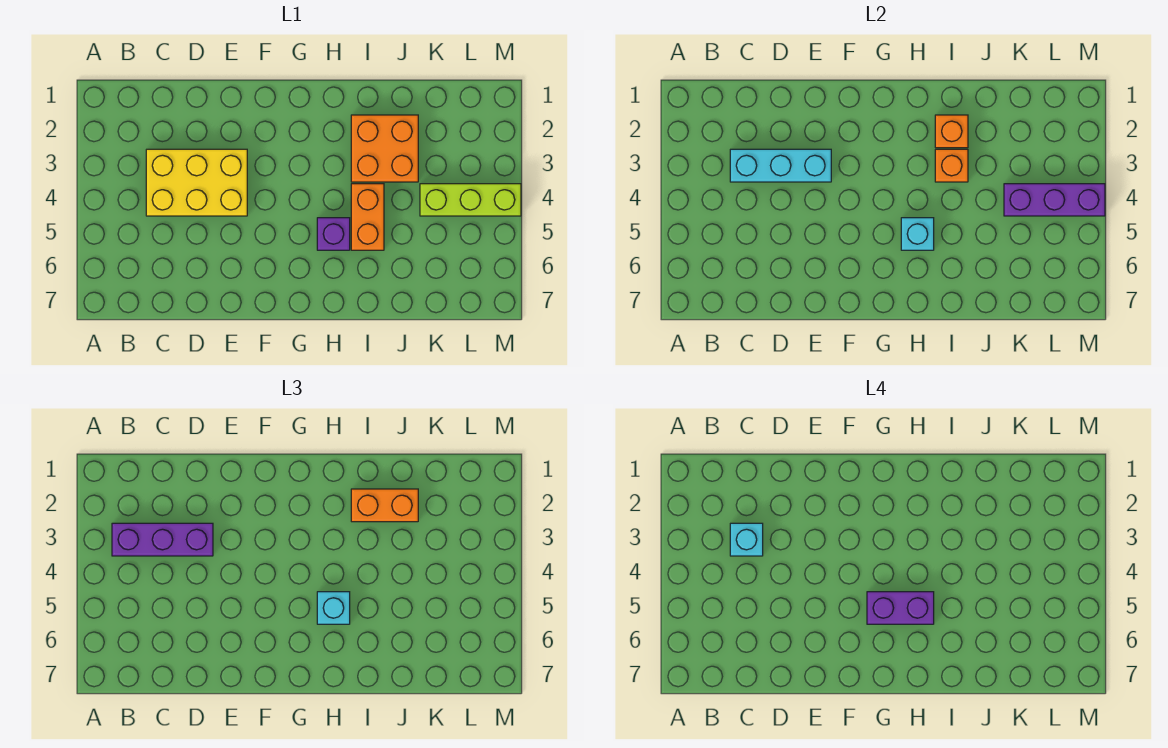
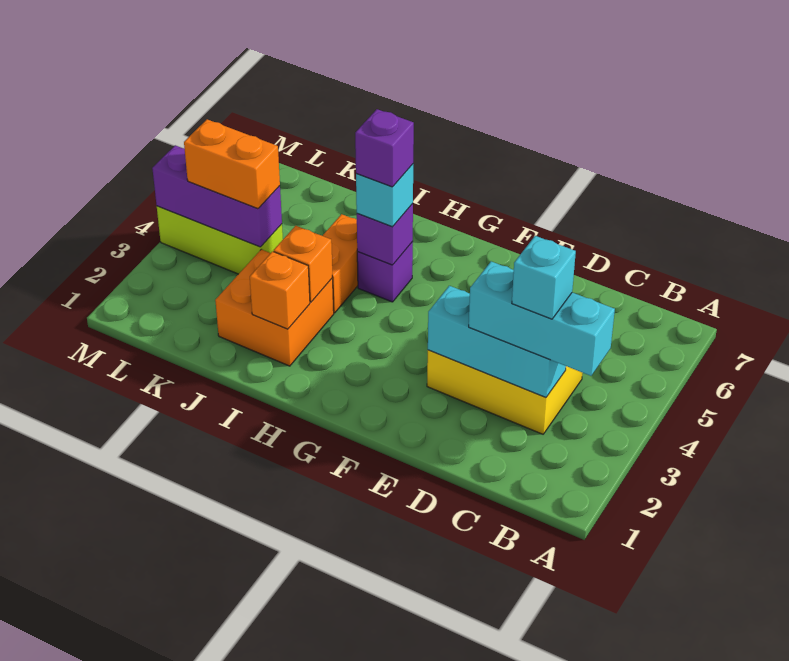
purple brick B3:D3 level 3 -> cyan brick B3:D3 level 3
purple brick G5:H5 level 4 -> purple brick H5 level 4
cyan brick H5 level 2 -> purple brick H5 level 2
orange brick I2:J2 level 3 -> orange brick K4:L4 level 3

